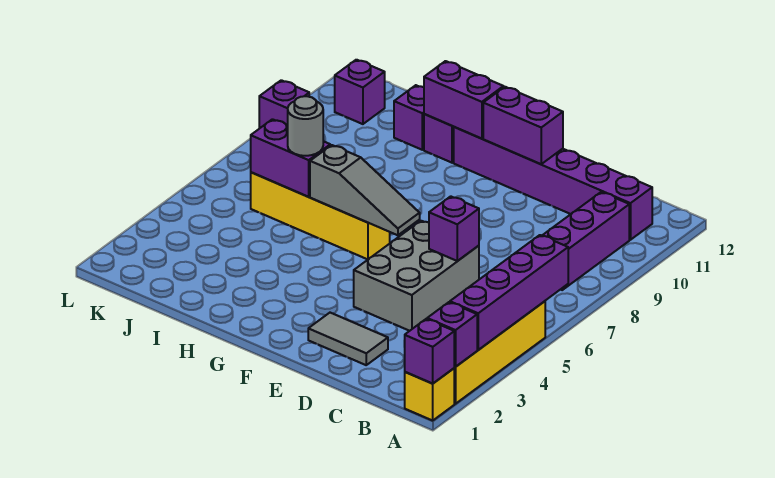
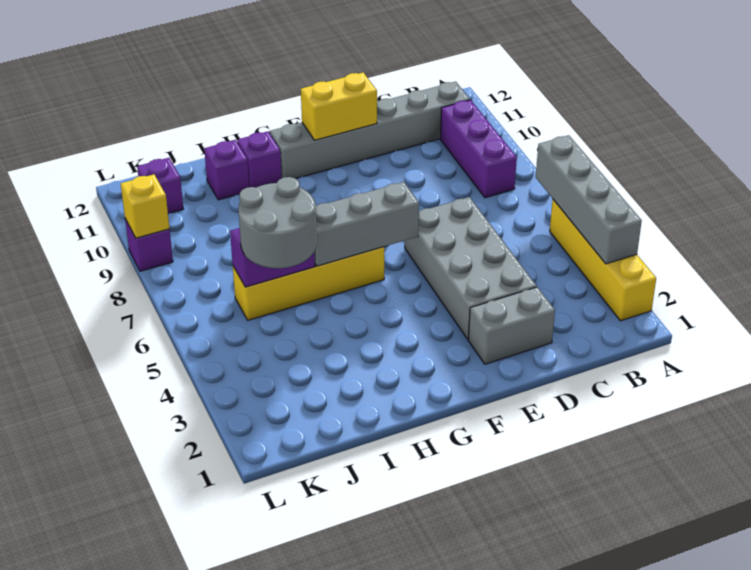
yellow brick A1 level 1 -> yellow brick L9 level 2
purple brick A1 level 2 -> none
purple brick A2 level 2 -> none
purple brick A3:A6 level 2 -> grey brick A3:A6 level 2
purple brick B11:G11 level 1 -> grey brick B11:G11 level 1
grey tile D2:E2 level 1 -> grey brick D2:E2 level 1
grey brick D4:E6 level 1 -> grey brick D3:E6 level 1
purple brick D6 level 2 -> none
purple brick E11:F11 level 2 -> yellow brick E11:F11 level 2
grey slope F6:H6 level 2 top H -> grey brick F6:H6 level 2
purple brick G11:H11 level 2 -> none
grey round brick I6 level 3 -> grey round brick I5:J6 level 3

